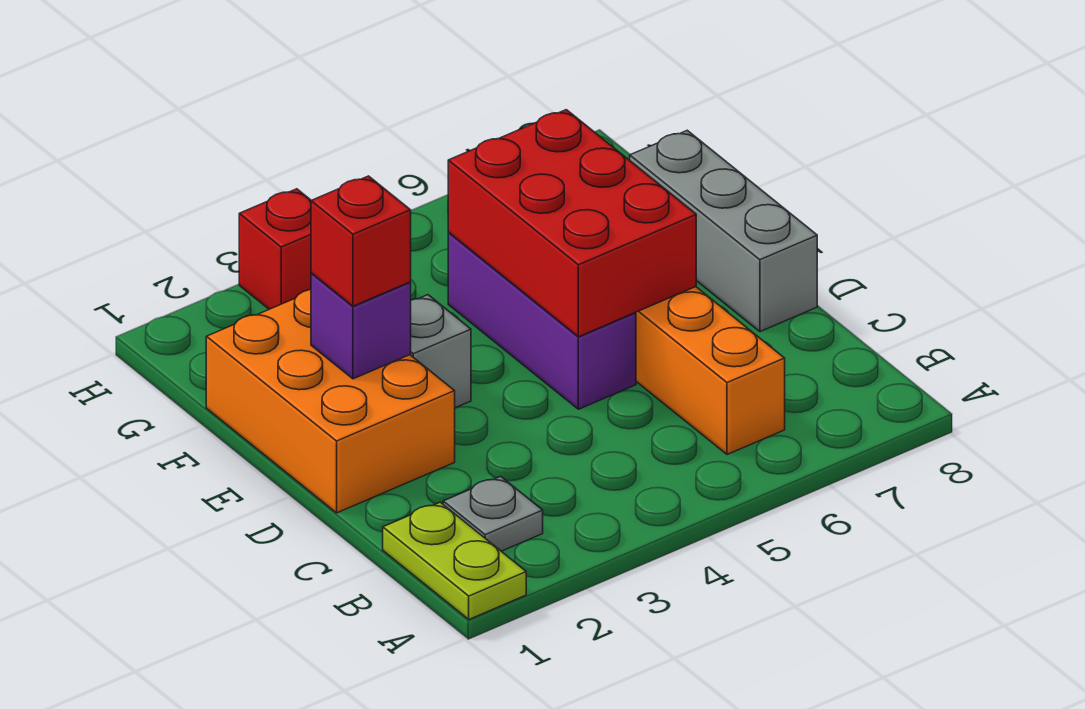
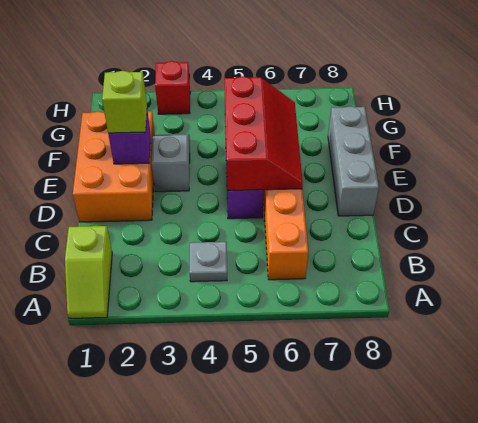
lime plate A1:B1 level 1 -> lime slope A1:B1 level 1 top B
grey plate B2 level 1 -> grey plate B4 level 1
red brick D5:F6 level 2 -> red slope D5:F6 level 2 top 5
red brick E2 level 3 -> lime brick E2 level 3

